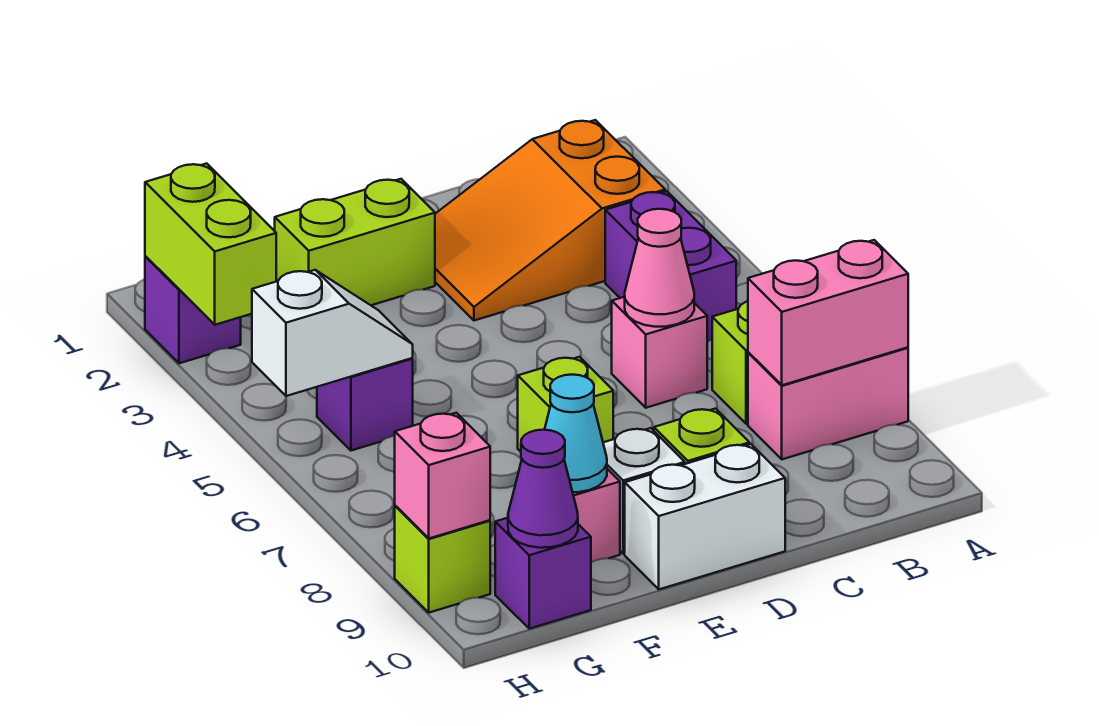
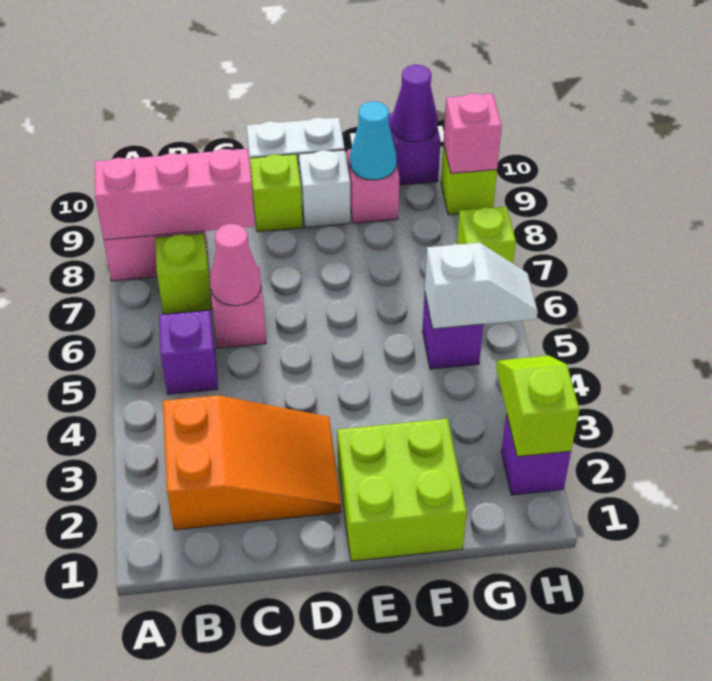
pink brick A8:B8 level 2 -> pink brick A8:C8 level 2
purple brick B4:B5 level 1 -> purple brick B5 level 1
lime brick E2:F2 level 1 -> lime brick E1:F2 level 1
lime brick E7 level 1 -> lime brick H7 level 1
white slope G5:H5 level 2 top H -> white slope G5:H5 level 2 top G
lime brick H2:H3 level 2 -> lime slope H2:H3 level 2 top 2

